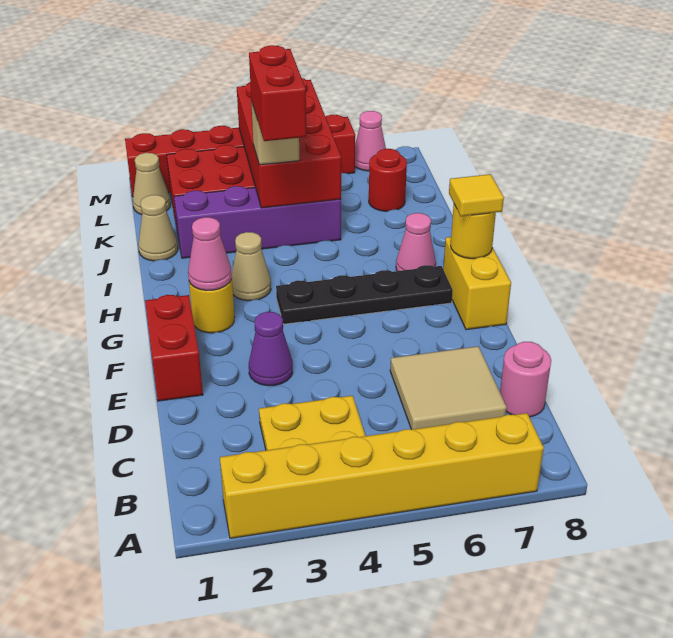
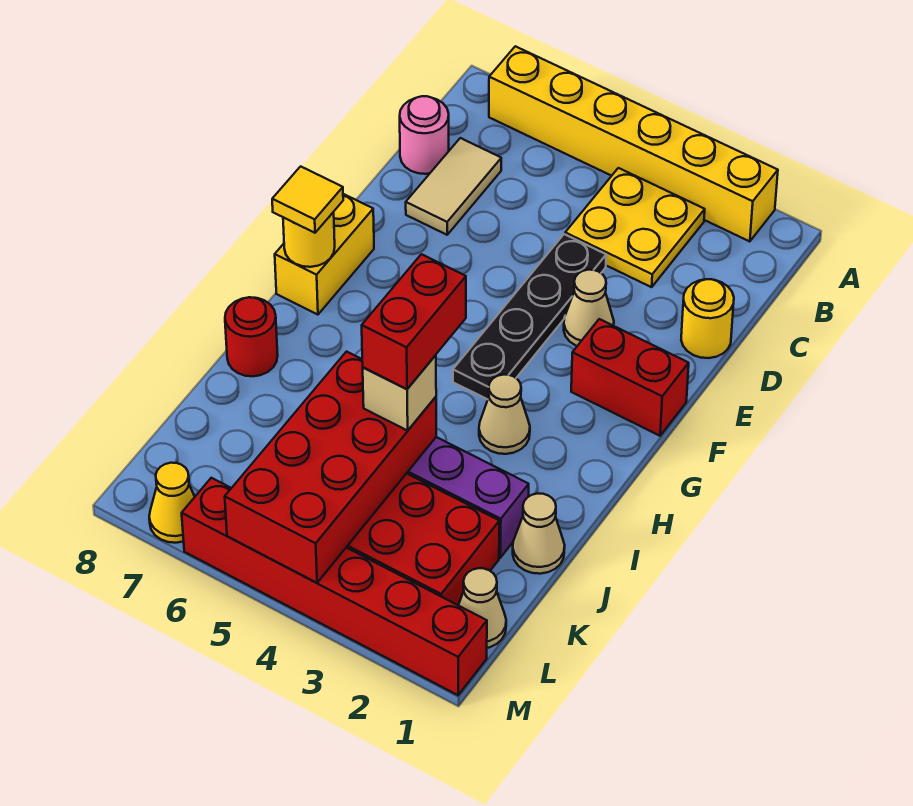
tan tile C6:D7 level 1 -> tan tile C7:D7 level 1
red brick E1:F1 level 1 -> red brick F1:F2 level 1
purple cone E3 level 1 -> tan cone E3 level 1
yellow round brick G2 level 1 -> yellow round brick D1 level 1
pink cone G2 level 2 -> none
black plate G4:G7 level 1 -> black plate D4:G4 level 1
pink cone H7 level 1 -> none
red round brick K7 level 1 -> red round brick I8 level 1
pink cone M7 level 1 -> yellow cone M7 level 1

